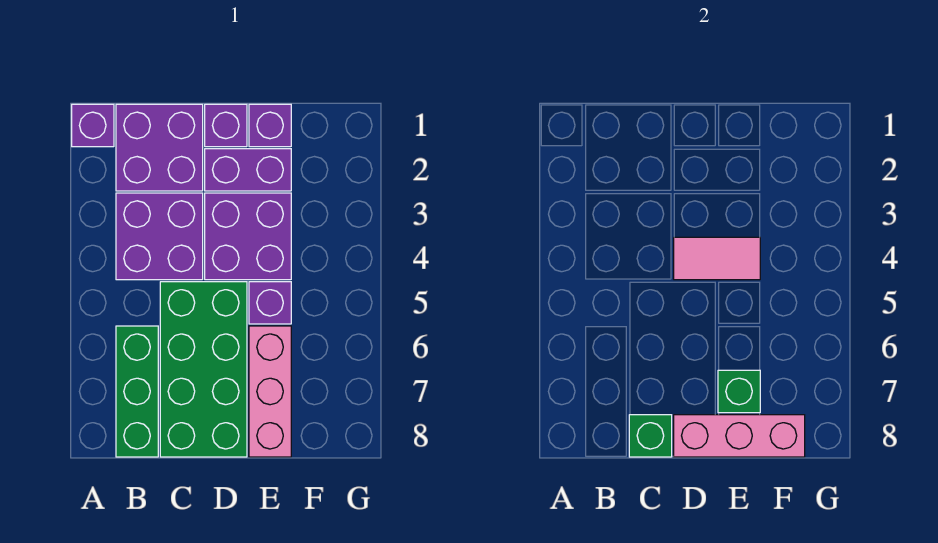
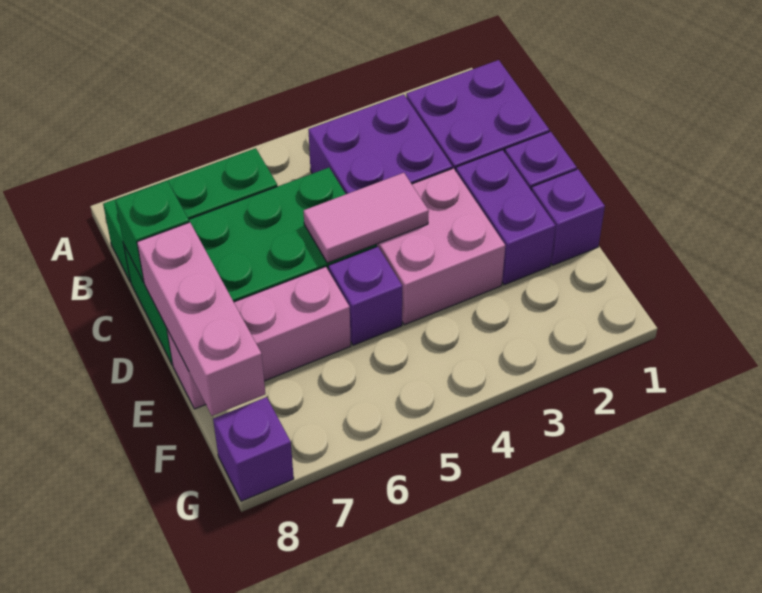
purple brick A1 level 1 -> purple brick G8 level 1
purple brick D3:E4 level 1 -> pink brick D3:E4 level 1
pink tile D4:E4 level 2 -> pink tile D4:D5 level 2
green brick E7 level 2 -> none

